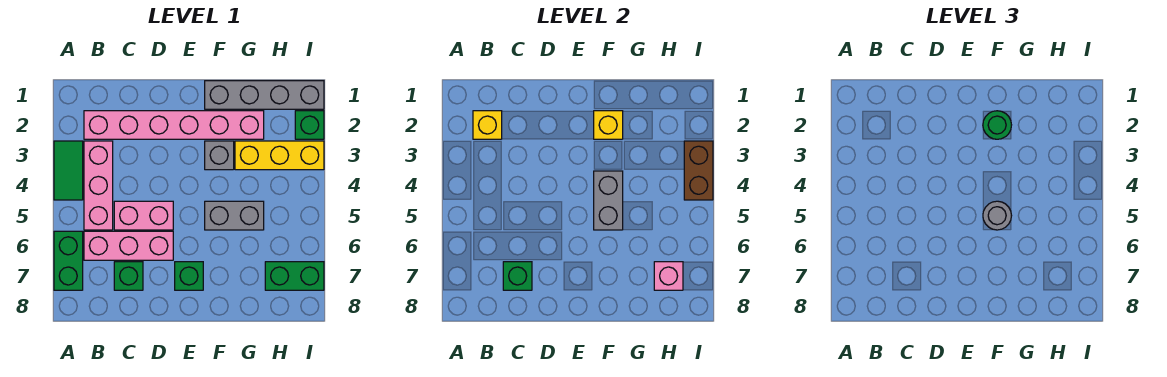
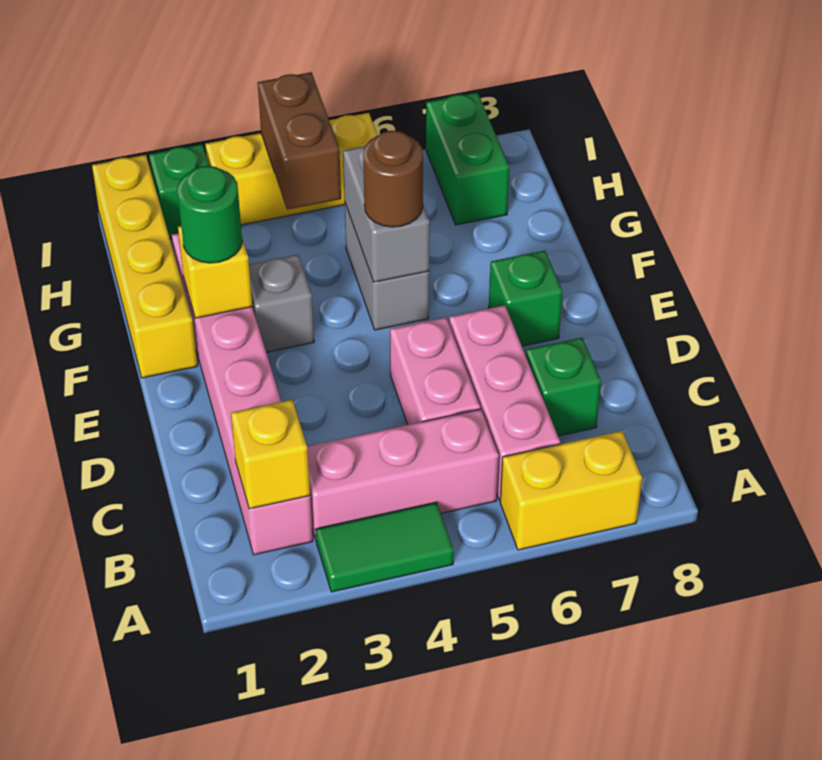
green brick A6:A7 level 1 -> yellow brick A6:A7 level 1
green brick C7 level 2 -> none
grey brick F1:I1 level 1 -> yellow brick F1:I1 level 1
grey brick F4:F5 level 2 -> grey brick F5:G5 level 2
grey round brick F5 level 3 -> brown round brick F5 level 3
yellow brick G3:I3 level 1 -> yellow brick I3:I5 level 1
pink brick H7 level 2 -> none
brown brick I3:I4 level 2 -> brown brick H4:I4 level 2

